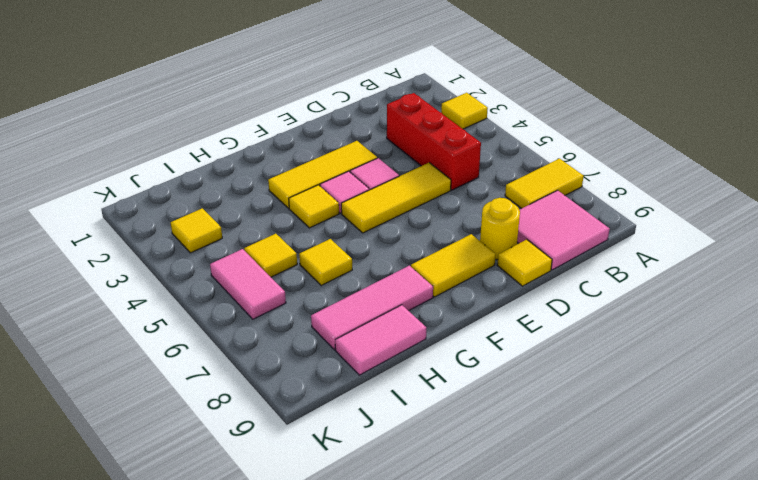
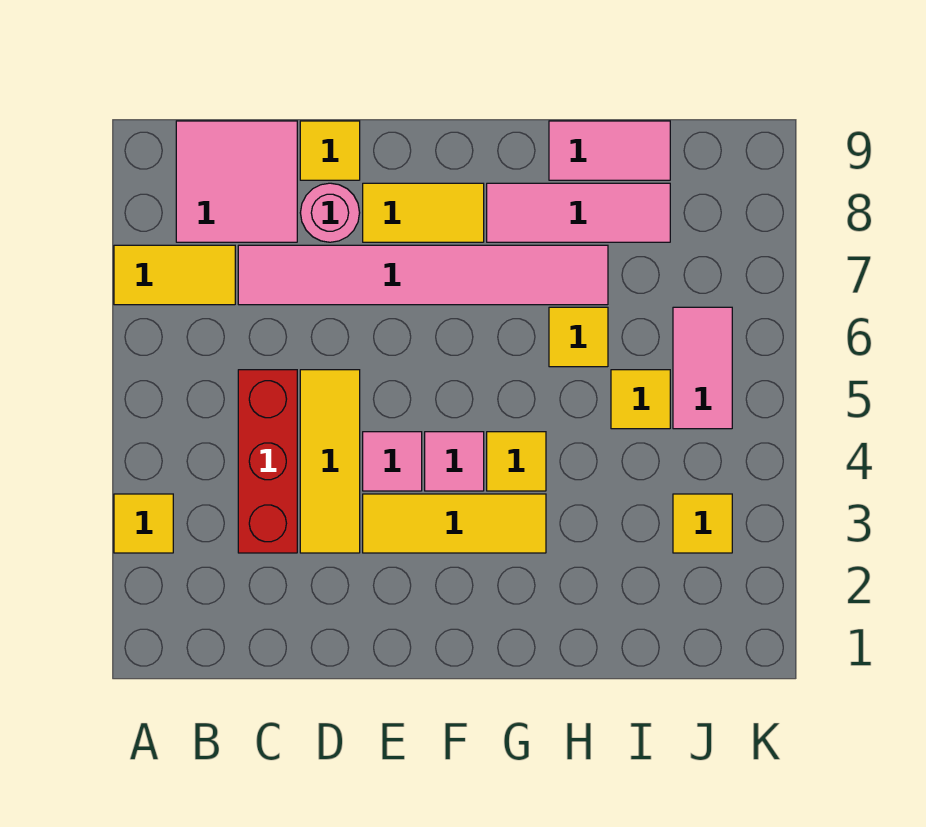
none -> pink tile C7:H7 level 1
yellow tile D5:F5 level 1 -> yellow tile D3:D5 level 1
yellow round brick D8 level 1 -> pink round brick D8 level 1

